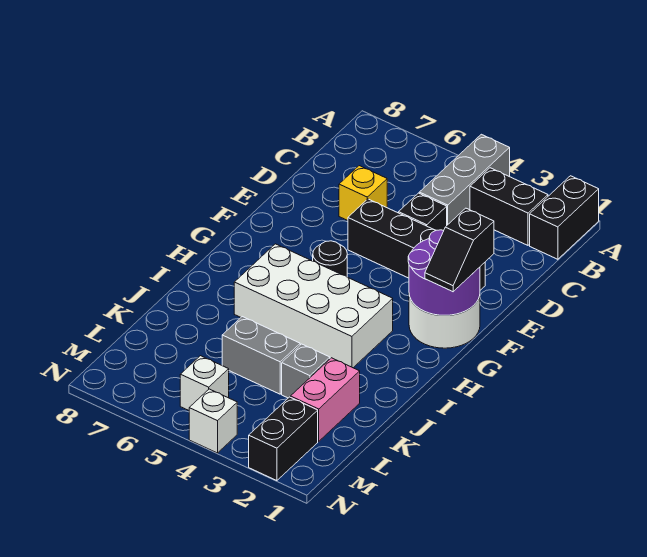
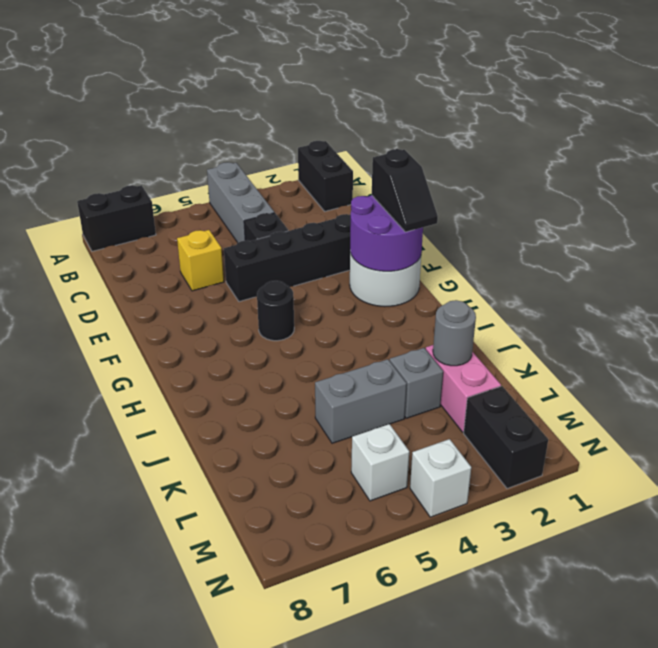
black brick B2:B3 level 1 -> black brick A7:A8 level 1
white brick H3:I6 level 1 -> none
none -> grey round brick K2 level 2

